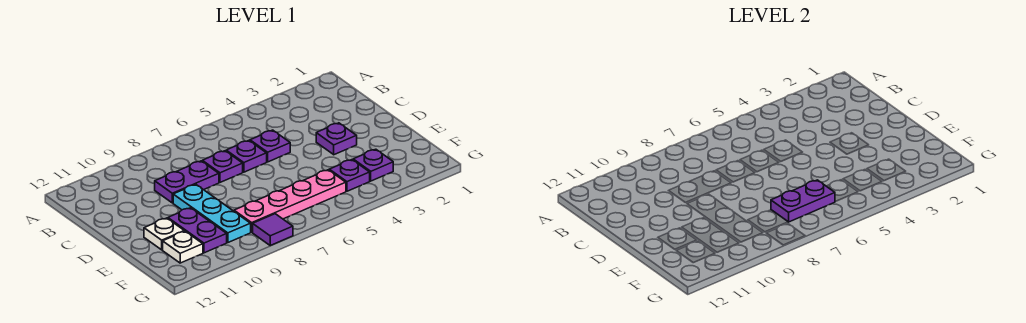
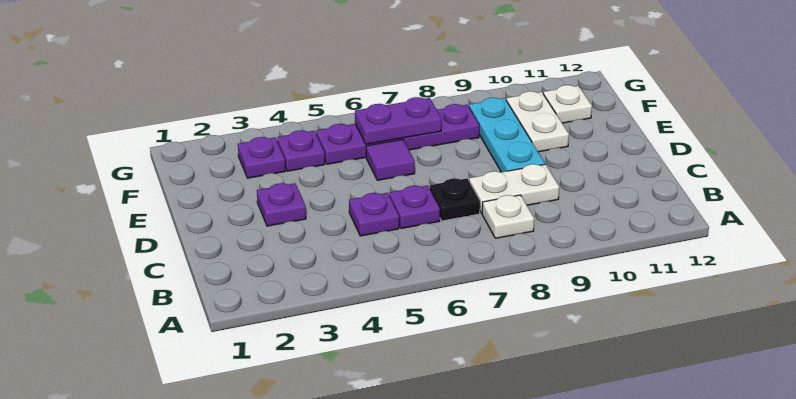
purple plate C7 level 1 -> black plate C7 level 1
purple plate C8:C9 level 1 -> white plate C8:C9 level 1
purple plate E10:F10 level 1 -> white plate E10:F10 level 1
white plate E11 level 1 -> white plate B8 level 1
pink plate F5:F8 level 1 -> purple plate F5:F8 level 1
purple tile G8 level 1 -> purple tile E6 level 1

